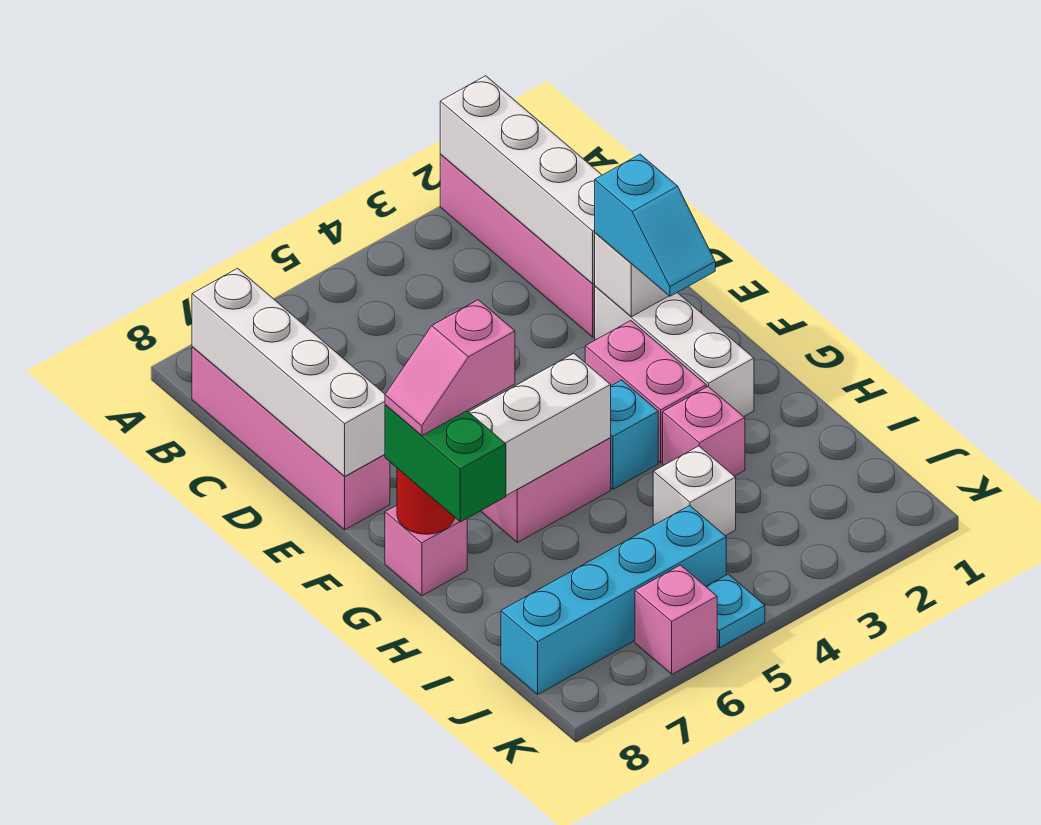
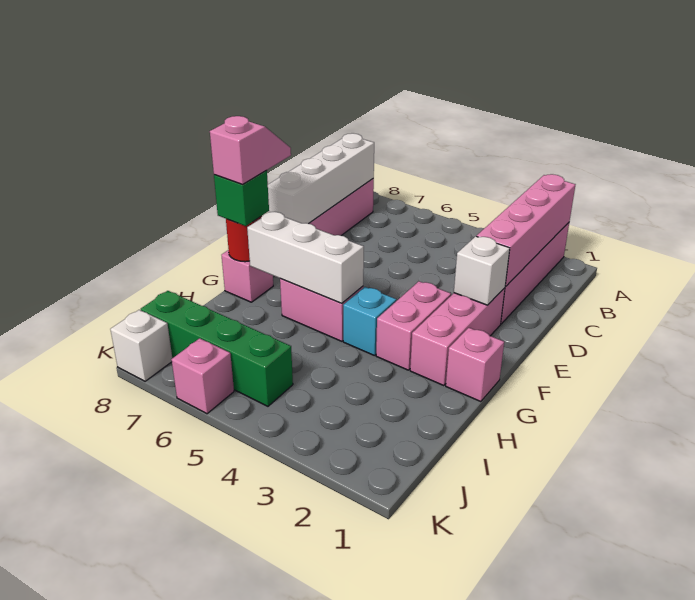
white brick A2:D2 level 2 -> pink brick A2:D2 level 2
white brick E2:G2 level 1 -> pink brick E2:G2 level 1
cyan slope E2:F2 level 3 top E -> none
pink slope G7:G8 level 4 top 7 -> pink slope F8:G8 level 4 top G
green brick G8:H8 level 3 -> green brick G8 level 3
pink brick H3 level 1 -> pink brick G1 level 1
white brick I4 level 1 -> white brick K8 level 1
cyan brick J5:J8 level 1 -> green brick J5:J8 level 1
cyan plate K5 level 1 -> none

